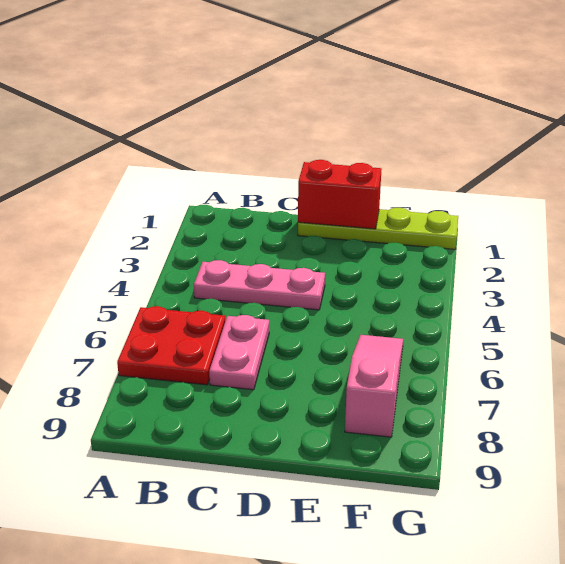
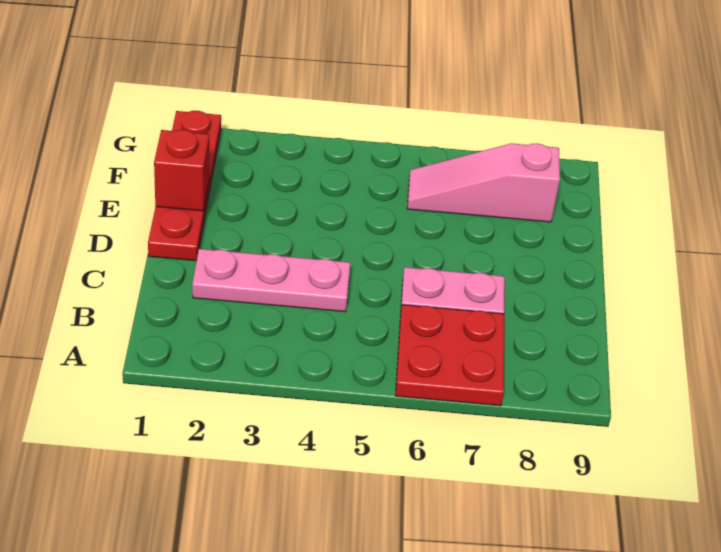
pink plate B4:D4 level 1 -> pink plate C2:C4 level 1
lime plate D1:G1 level 1 -> red plate D1:G1 level 1
red brick D1:E1 level 2 -> red brick E1 level 2

